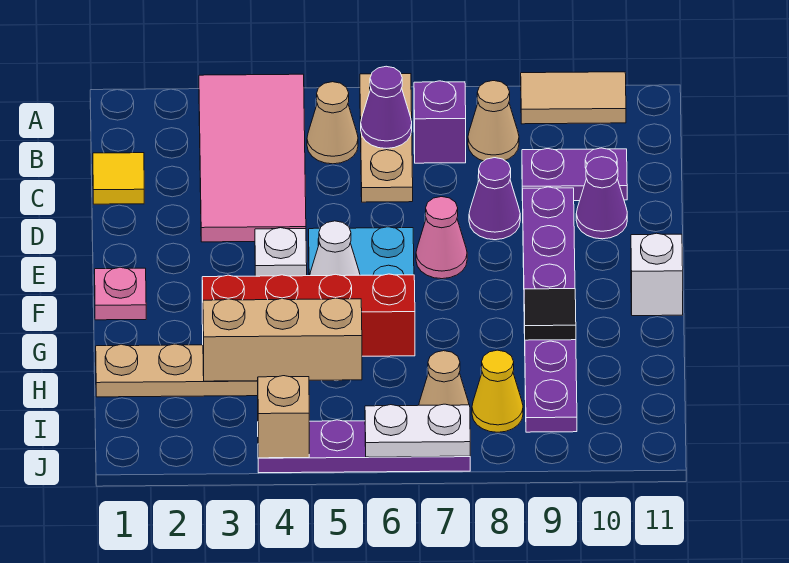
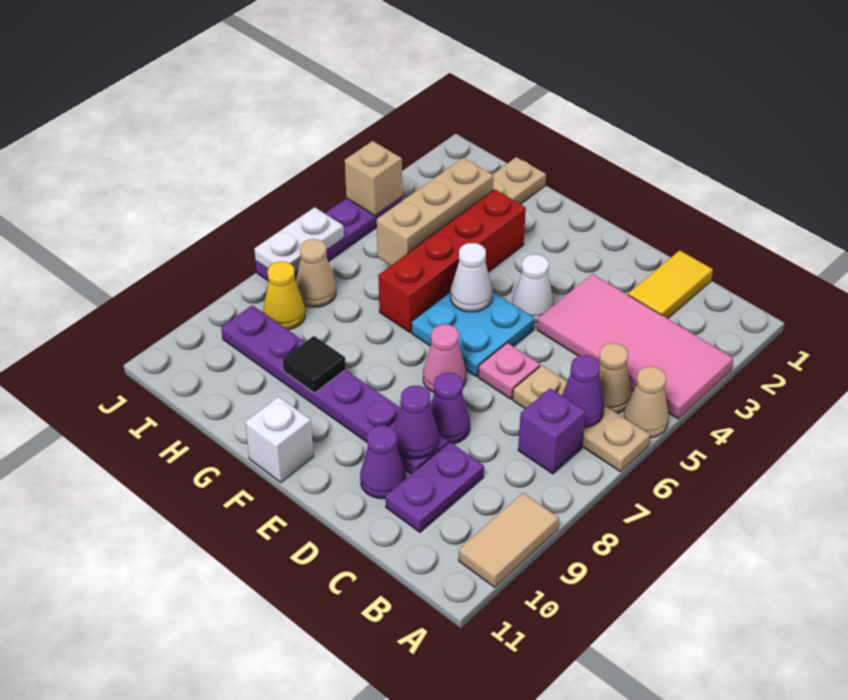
tan cone B8 level 1 -> tan cone A5 level 1
yellow tile C1 level 1 -> yellow tile C1:C2 level 1
none -> purple cone D9 level 2
white plate E4 level 1 -> white cone E4 level 1
pink plate F1 level 1 -> pink plate D6 level 1

